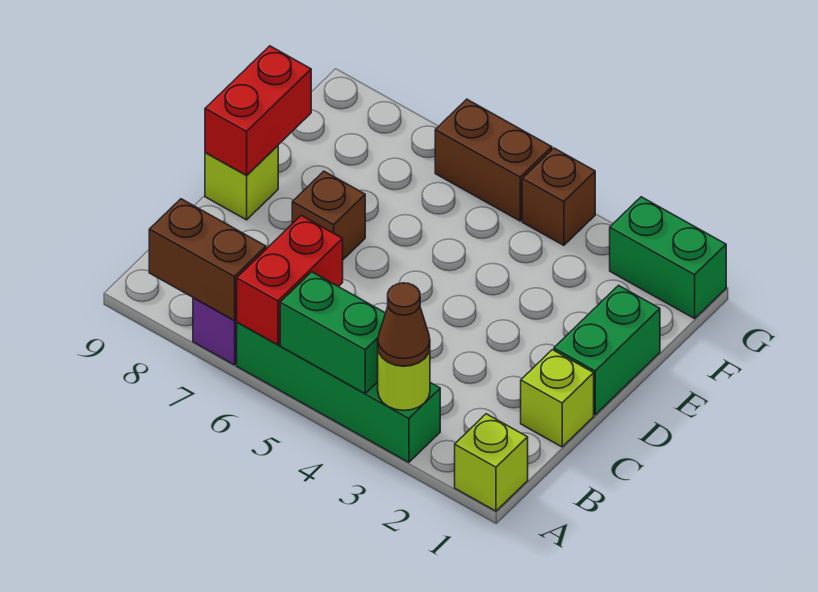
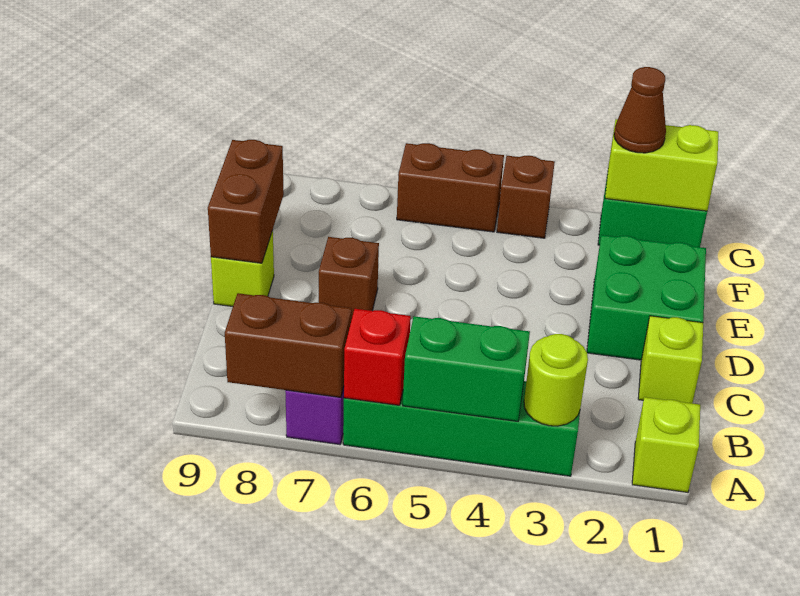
brown cone A3 level 3 -> brown cone G2 level 3
red brick A6:B6 level 2 -> red brick A6 level 2
green brick D1:E1 level 1 -> green brick D1:E2 level 1
red brick D9:E9 level 2 -> brown brick D9:E9 level 2
none -> lime brick G1:G2 level 2

